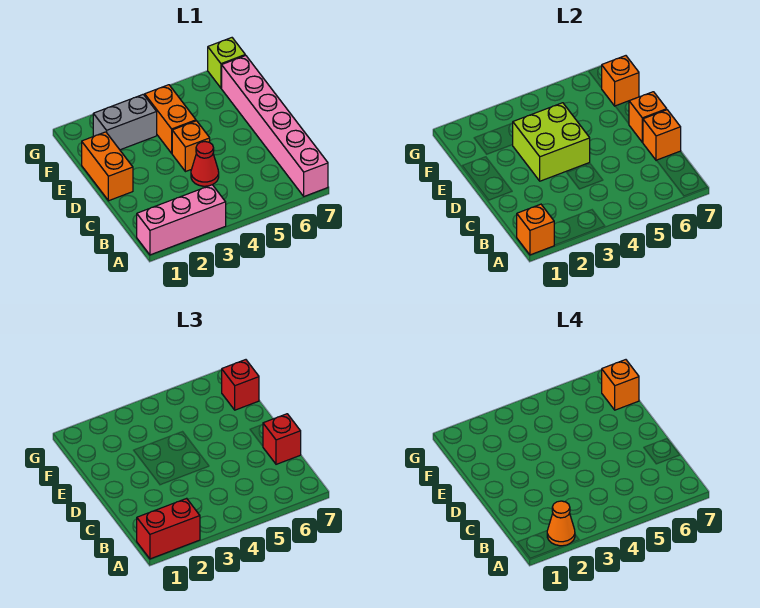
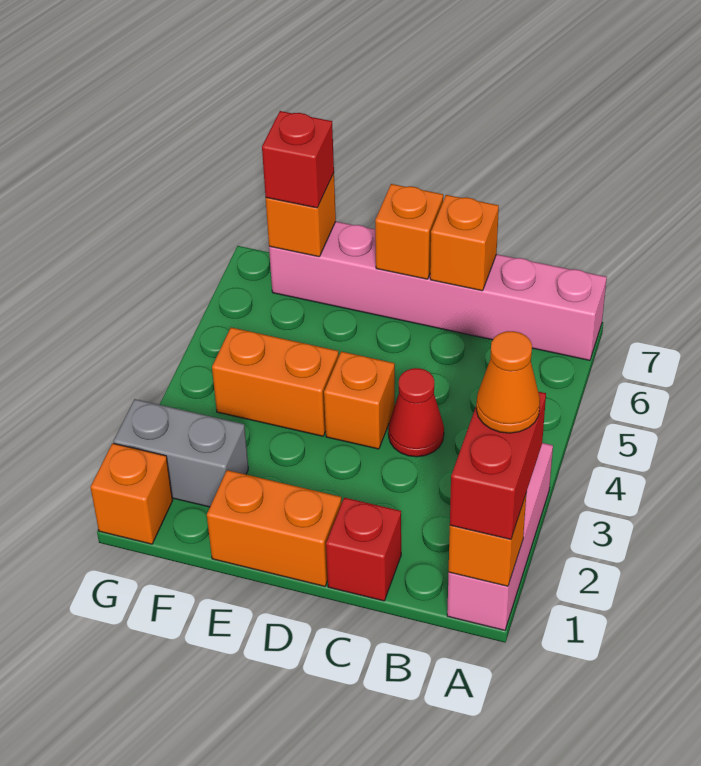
red brick C7 level 3 -> red brick C1 level 1
lime brick D3:E4 level 2 -> none
grey brick F2:F3 level 1 -> grey brick F2:G2 level 1
orange brick F7 level 4 -> orange brick G1 level 1
lime brick G7 level 1 -> none

